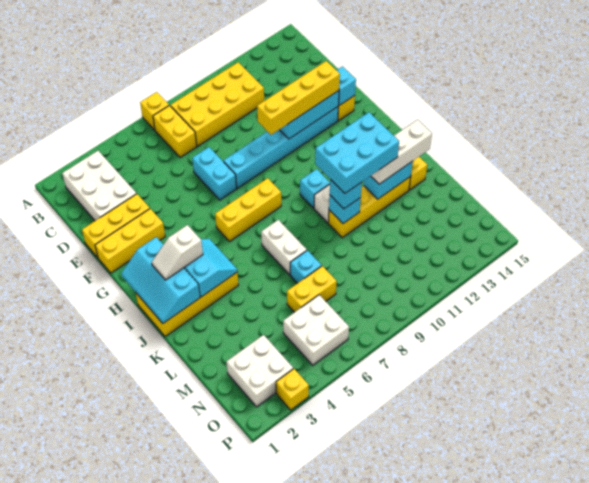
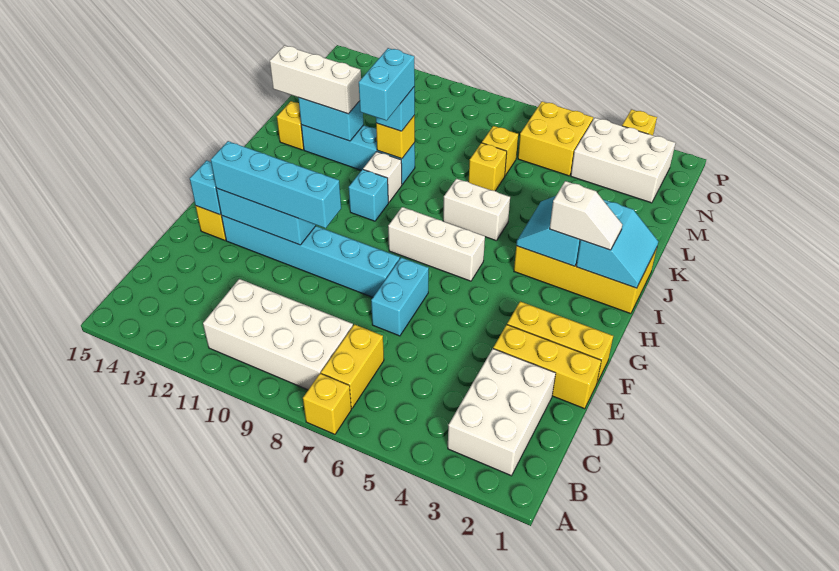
yellow brick B8:C11 level 1 -> white brick B8:C11 level 1
yellow brick F10:F13 level 3 -> cyan brick F10:F13 level 3
cyan slope H1:J2 level 2 top 2 -> cyan slope I1:J2 level 2 top 2
yellow brick H6:H8 level 1 -> white brick H6:H8 level 1
white brick J7:K7 level 1 -> white brick J6:J7 level 1
cyan brick J10:K12 level 4 -> cyan brick J10:K10 level 4
yellow brick K10:K13 level 1 -> cyan brick K10:K13 level 1
cyan brick K10 level 2 -> yellow brick K10 level 2
cyan brick L7 level 1 -> yellow brick L7 level 1
yellow brick M6:M7 level 1 -> yellow brick M7 level 1
white brick N2:O3 level 1 -> white brick N2:O4 level 1
white brick N5:O6 level 1 -> yellow brick N5:O6 level 1

